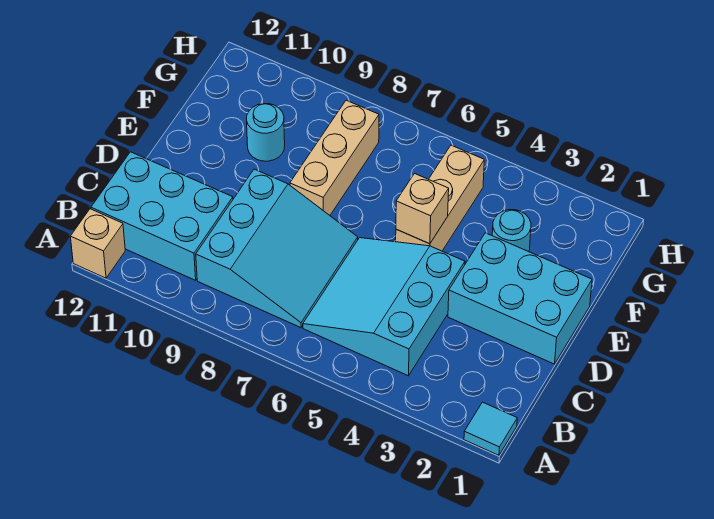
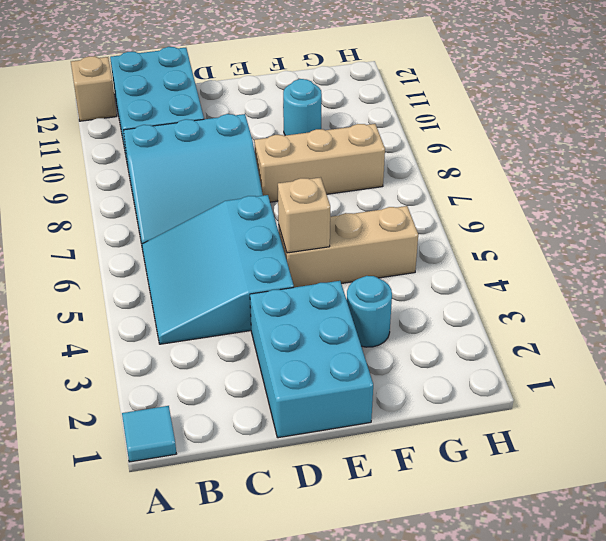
cyan slope B4:D6 level 1 top 4 -> cyan slope B4:D6 level 1 top D

